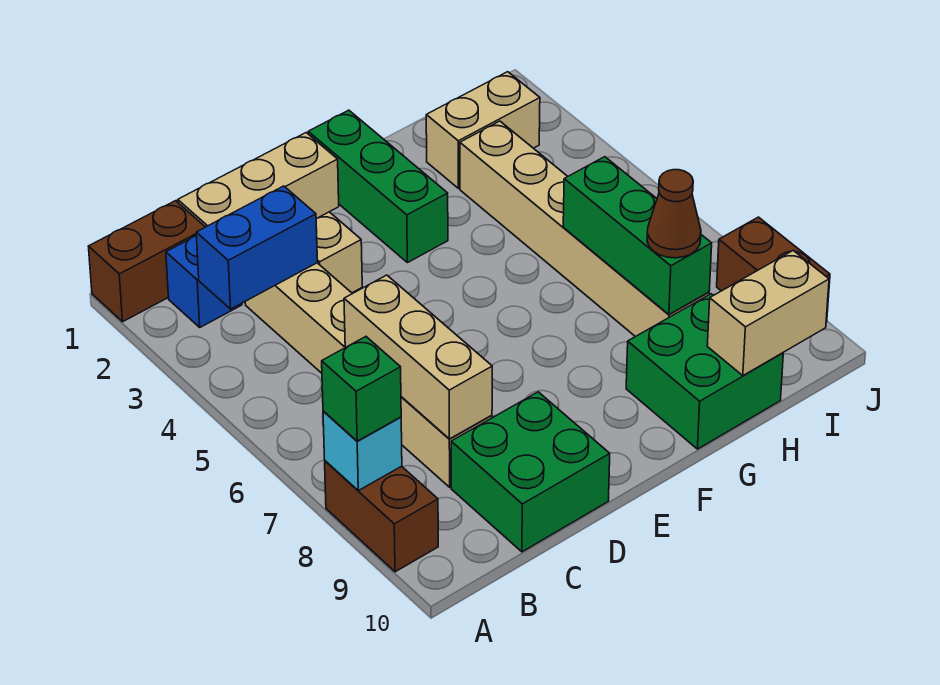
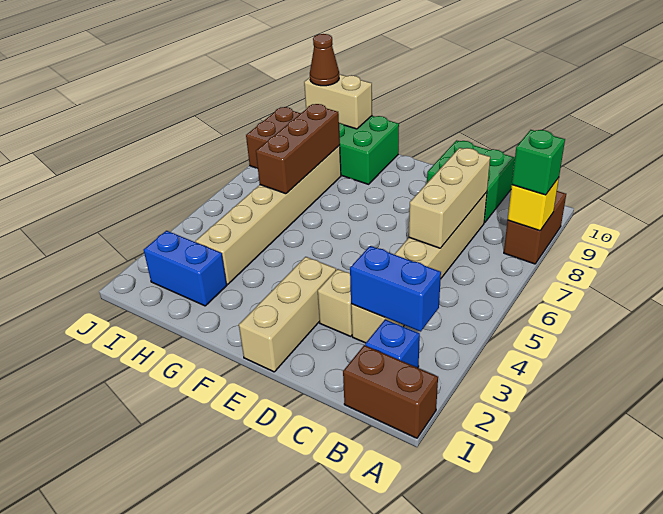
cyan brick A8 level 2 -> yellow brick A8 level 2
tan brick C1:E1 level 1 -> tan brick E1:E3 level 1
green brick F1:F3 level 1 -> none
tan brick H2:I2 level 1 -> blue brick H2:I2 level 1
green brick H6:H8 level 2 -> brown brick H6:H8 level 2
brown cone H8 level 3 -> brown cone I10 level 3

